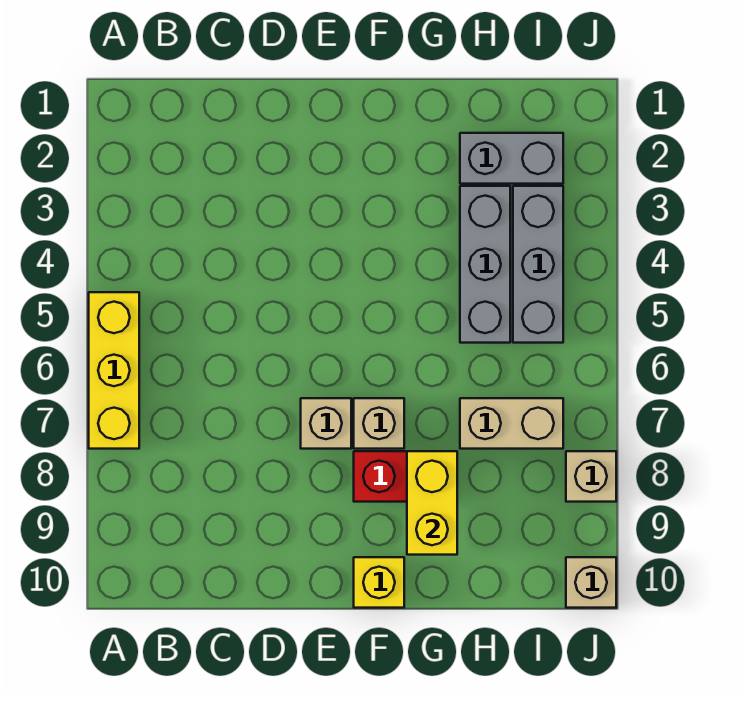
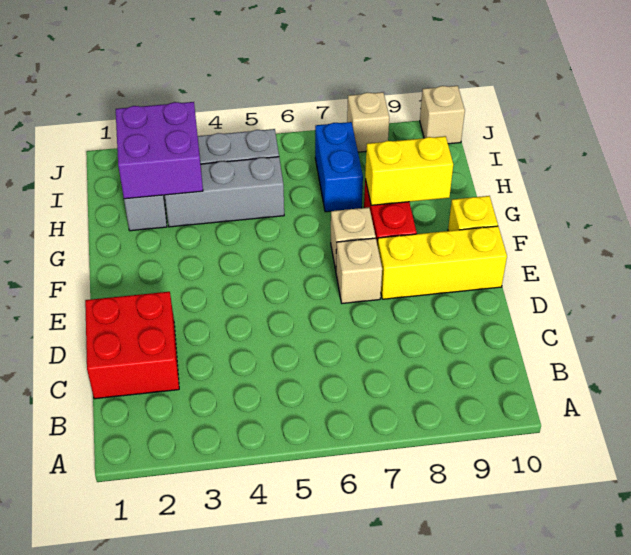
yellow brick A5:A7 level 1 -> yellow brick E8:E10 level 1
none -> red brick C1:D2 level 1
none -> purple brick H2:I3 level 2
tan brick H7:I7 level 1 -> blue brick H7:I7 level 1

